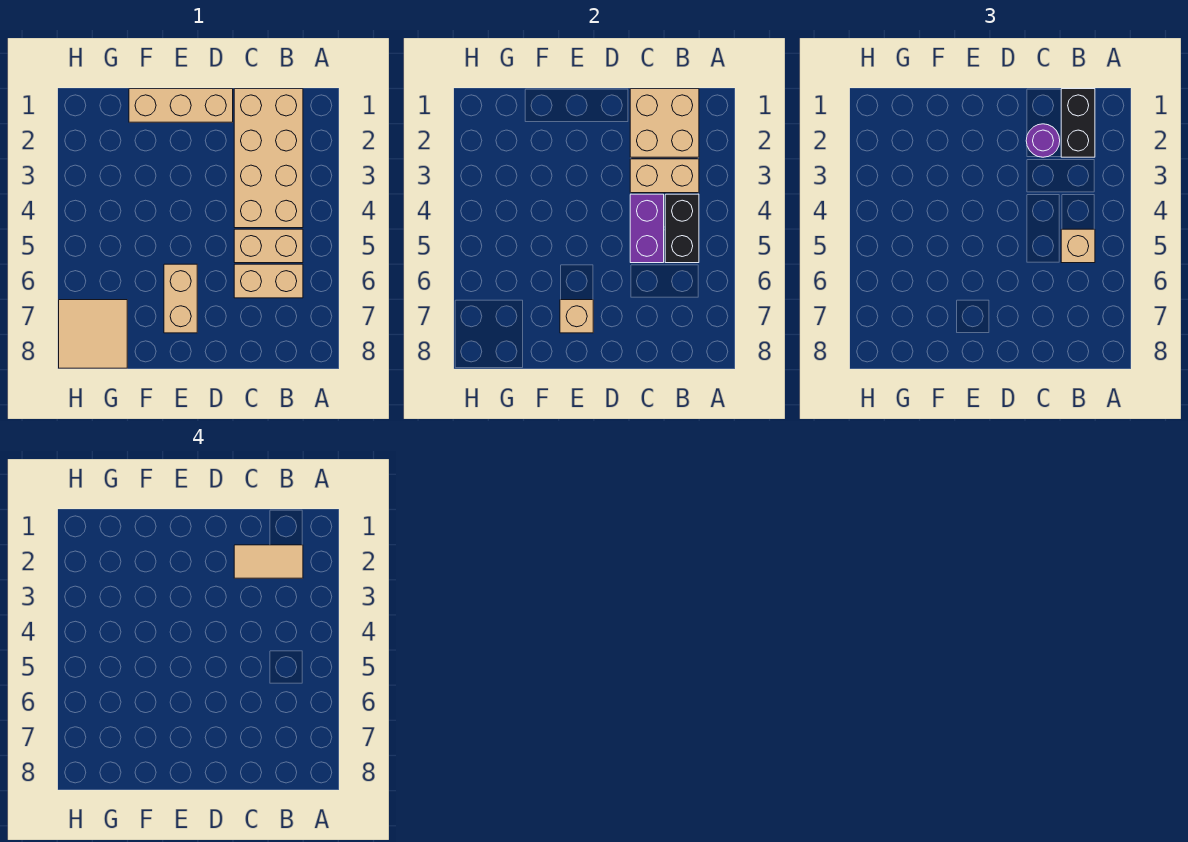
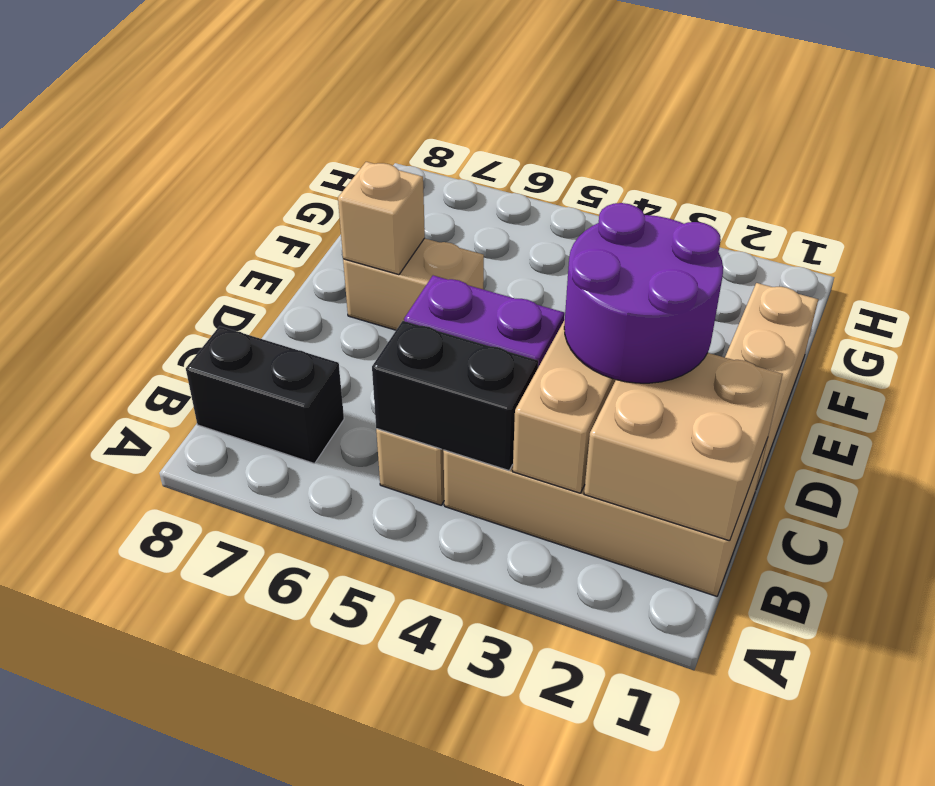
black brick B1:B2 level 3 -> black brick B7:B8 level 1
tan tile B2:C2 level 4 -> none
tan brick B5 level 3 -> none
tan brick B6:C6 level 1 -> none
purple round brick C2 level 3 -> purple round brick C2:D3 level 3
tan tile G7:H8 level 1 -> none

